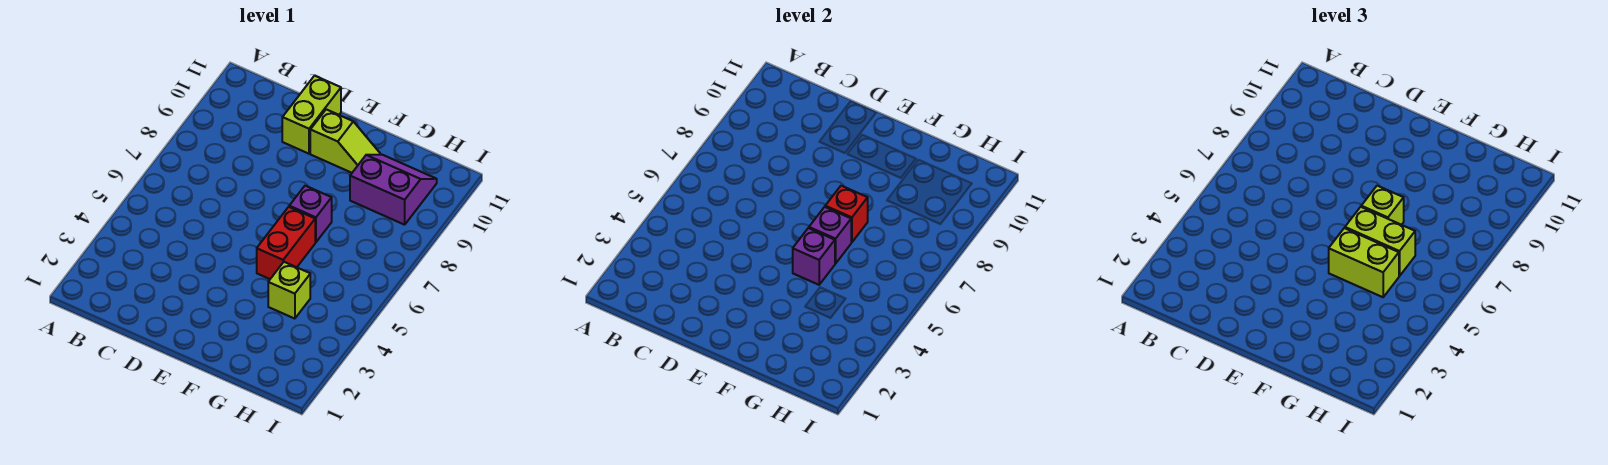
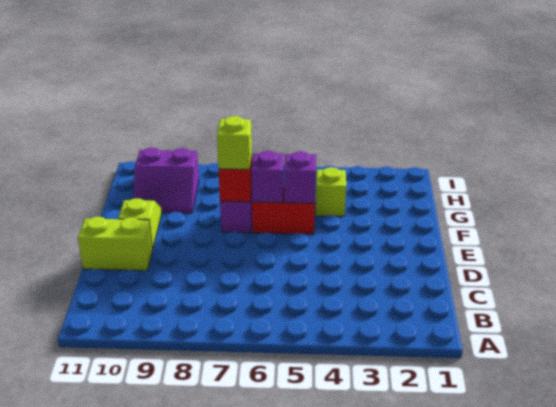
lime brick F5:G5 level 3 -> none
lime brick F6:G6 level 3 -> none
purple slope G9:H10 level 1 top 9 -> purple slope G9:H10 level 1 top H

